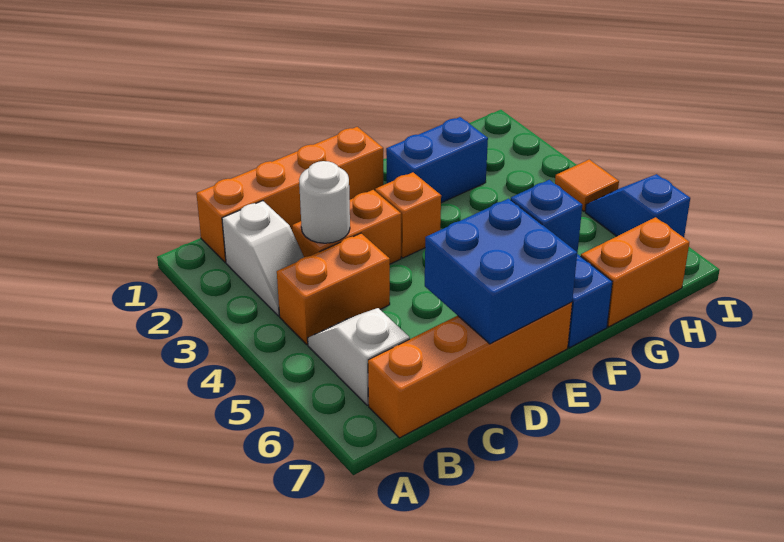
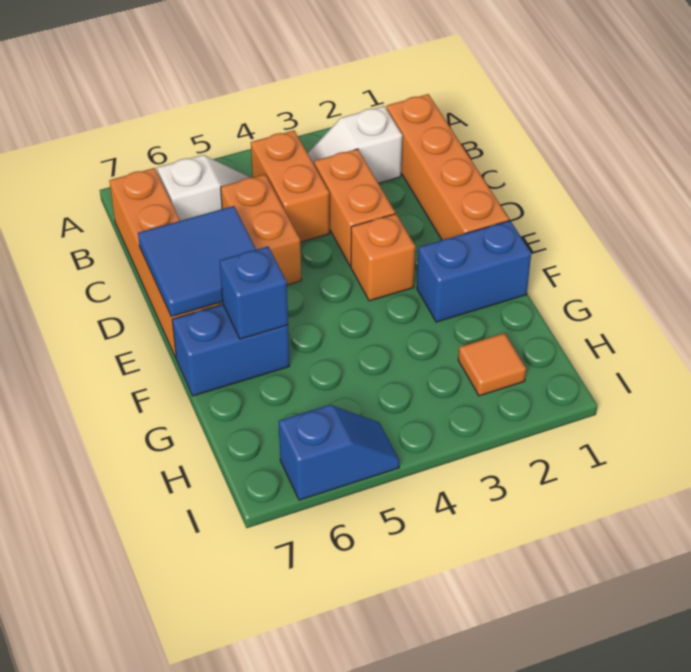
white round brick C3 level 2 -> none
blue brick D6:E7 level 2 -> blue tile D6:E7 level 2
blue brick F2:G2 level 1 -> blue brick F1:F2 level 1
orange brick G7:H7 level 1 -> orange brick C5:D5 level 1
orange tile I4 level 1 -> orange tile H2 level 1

